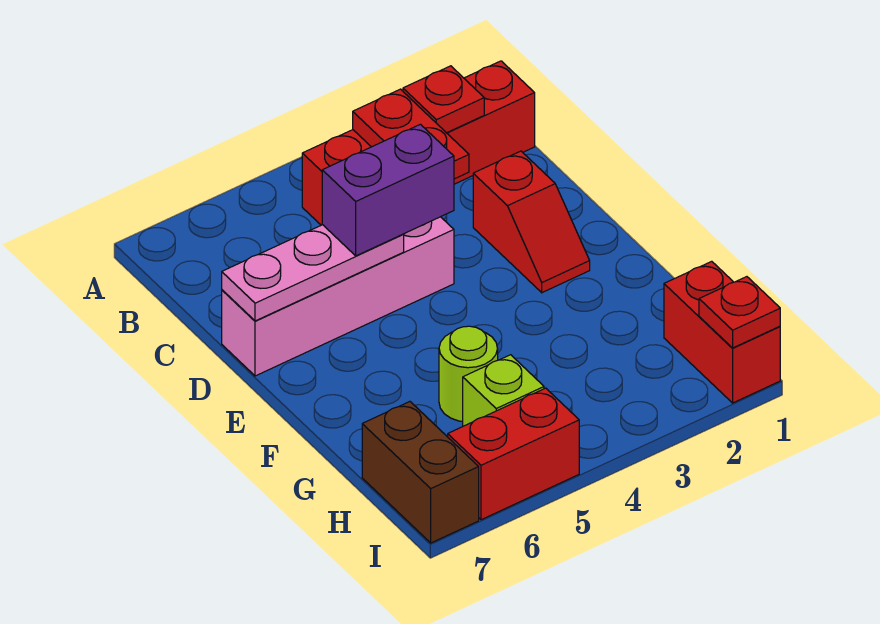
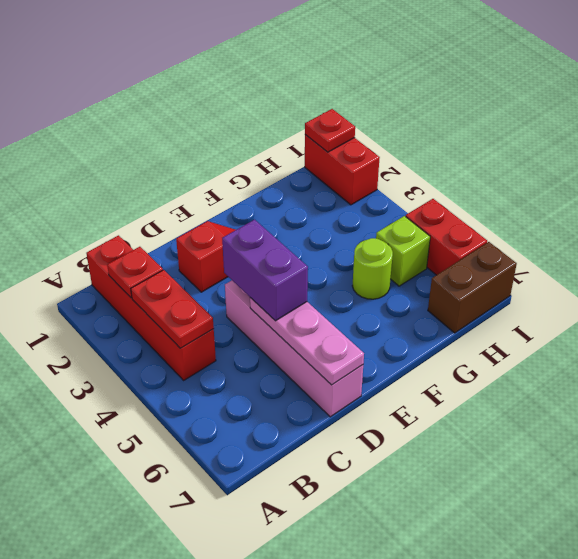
red plate B3:C3 level 2 -> red plate B3:B4 level 2
red brick H1:I1 level 1 -> red brick I1:I2 level 1

